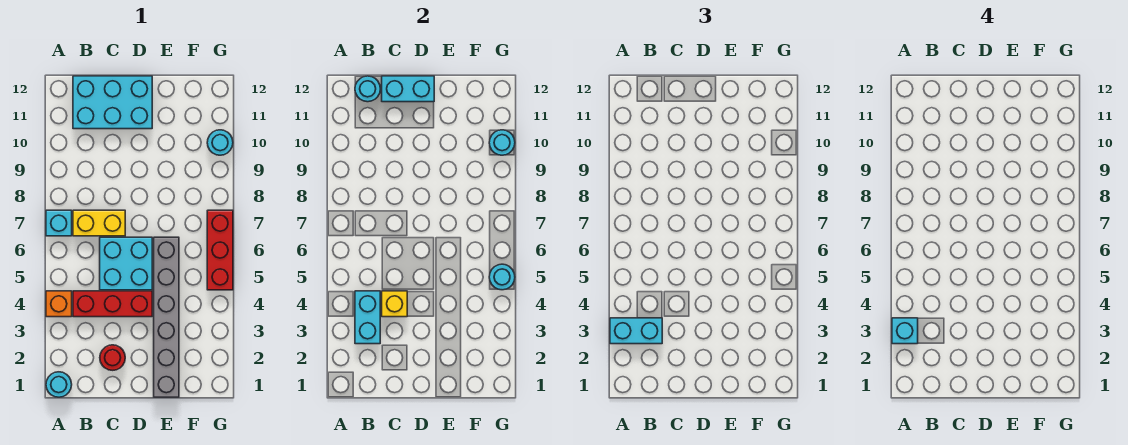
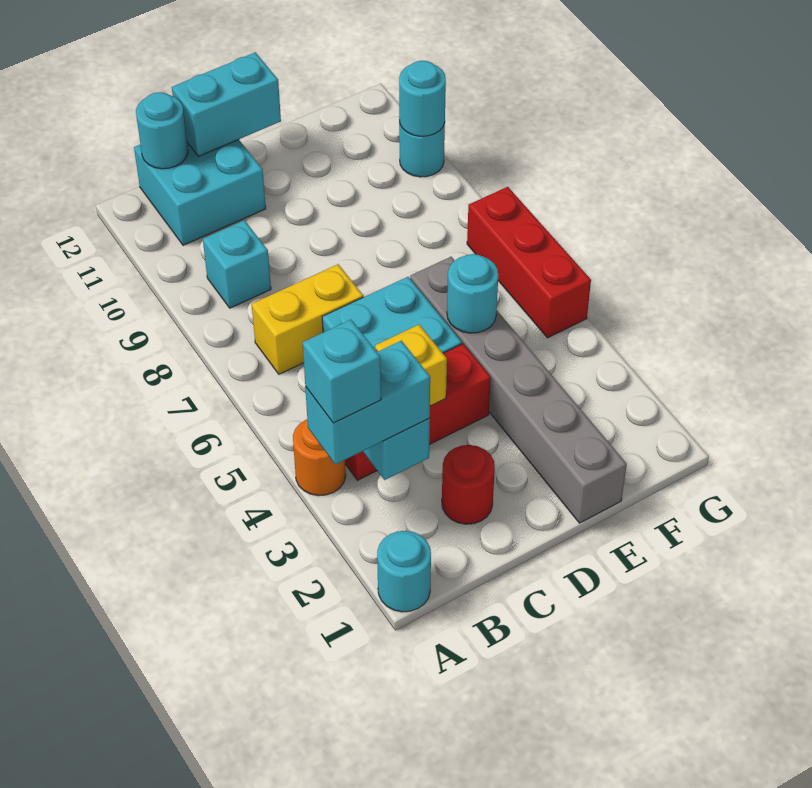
orange brick A4 level 1 -> orange round brick A4 level 1
cyan brick A7 level 1 -> cyan brick B9 level 1
cyan brick B11:D12 level 1 -> cyan brick B11:C12 level 1
cyan round brick G5 level 2 -> cyan round brick E5 level 2

